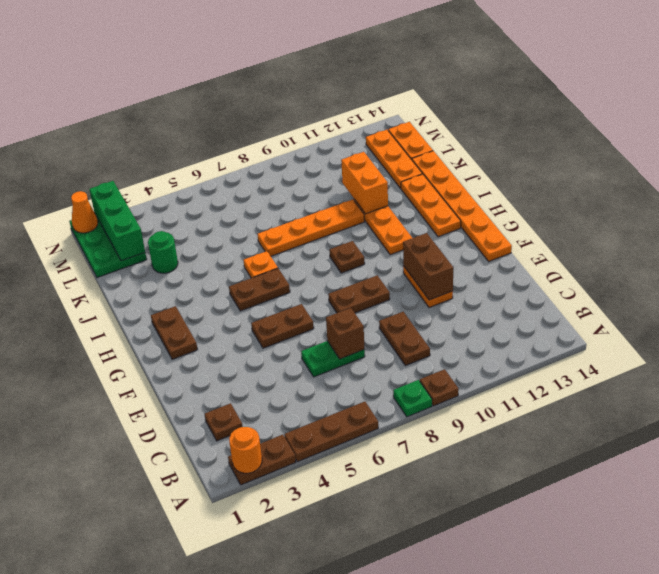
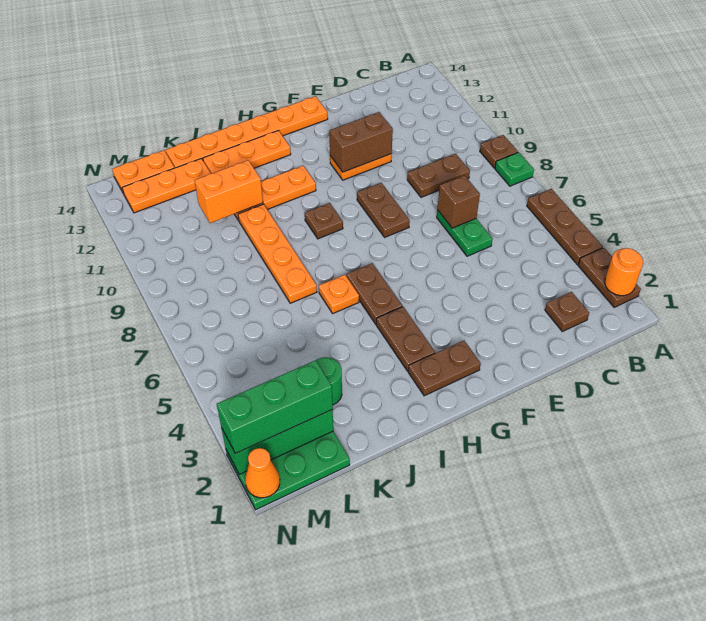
brown plate F5:F6 level 1 -> brown plate H3:H4 level 1
none -> green brick L2:N2 level 3

